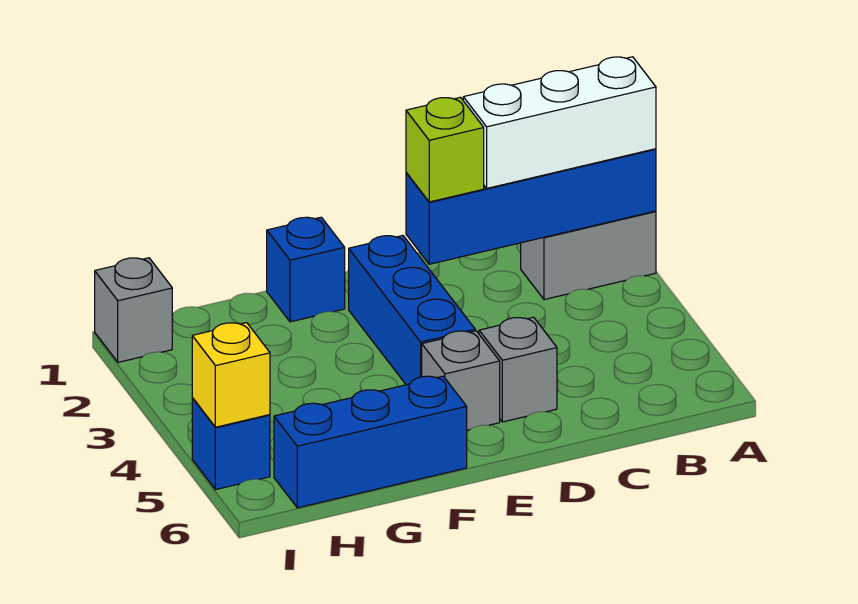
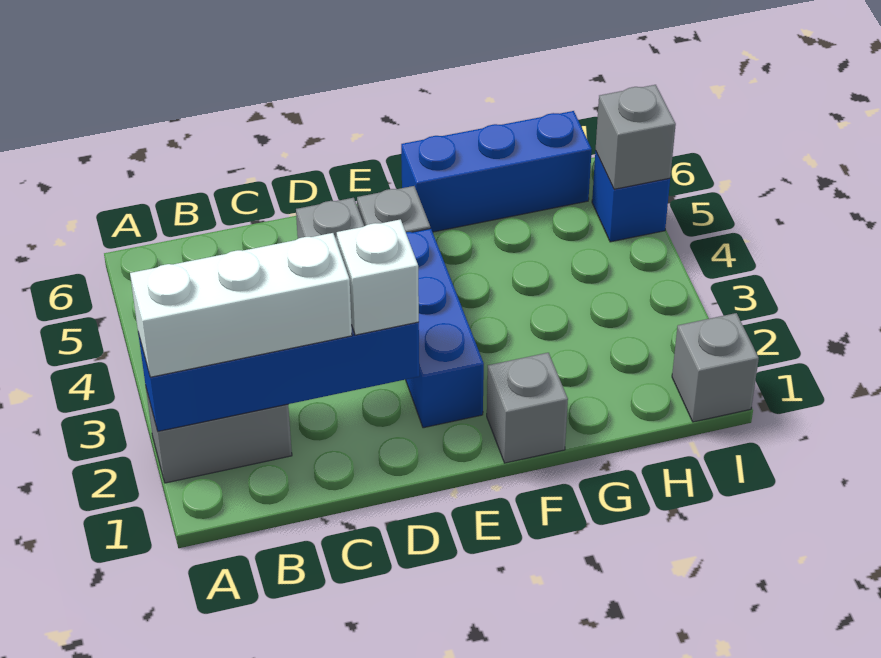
lime brick D2 level 3 -> white brick D2 level 3
blue brick F1 level 1 -> grey brick F1 level 1
yellow brick I5 level 2 -> grey brick I5 level 2

